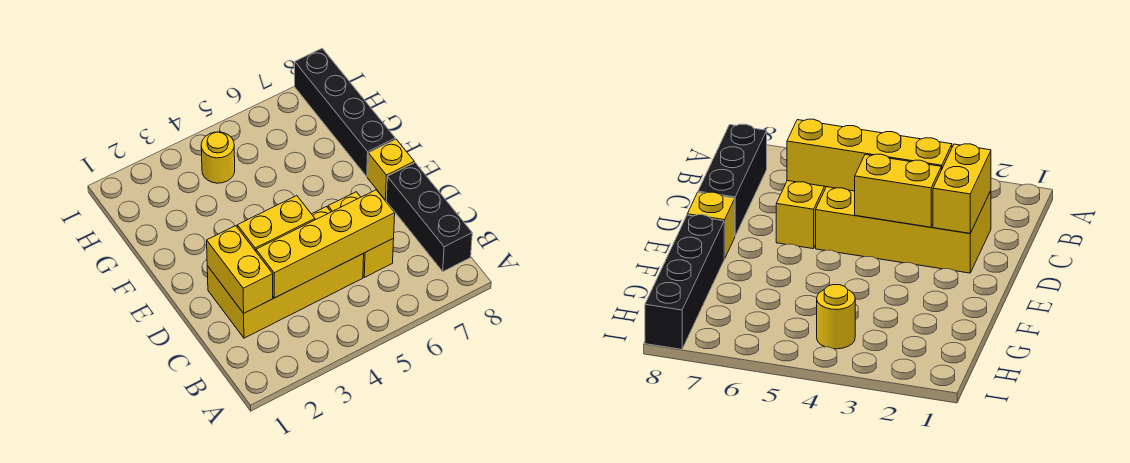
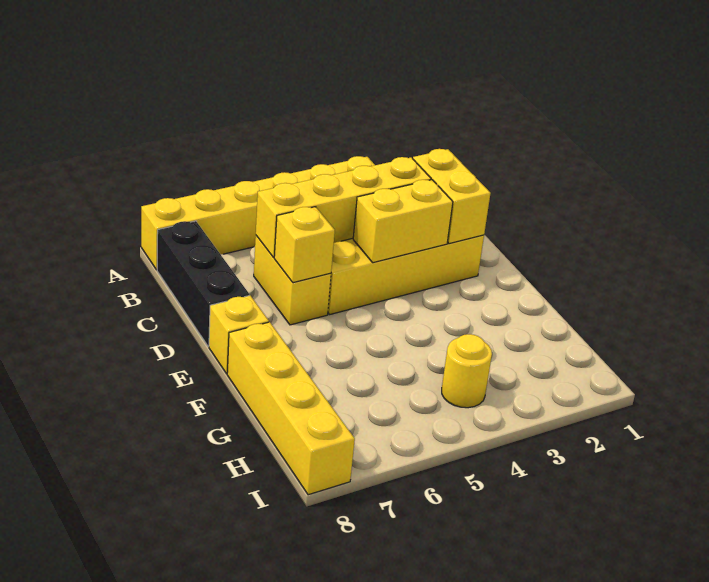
none -> yellow brick A3:A8 level 1
none -> yellow brick D6 level 2
black brick F8:I8 level 1 -> yellow brick F8:I8 level 1

